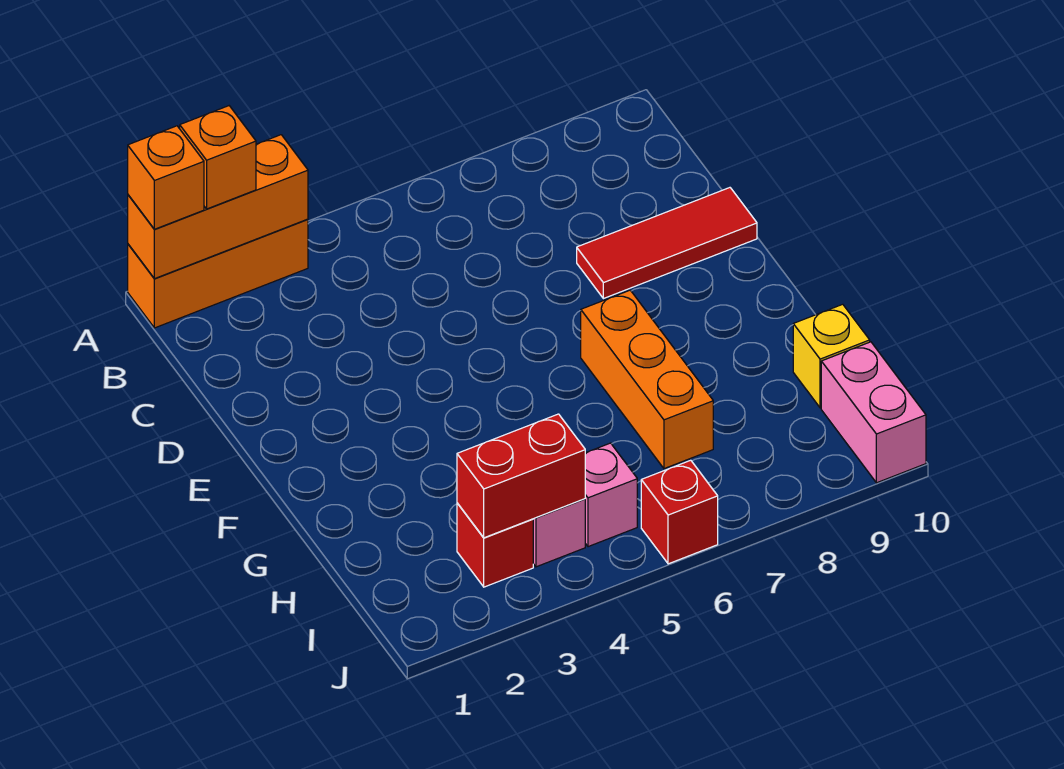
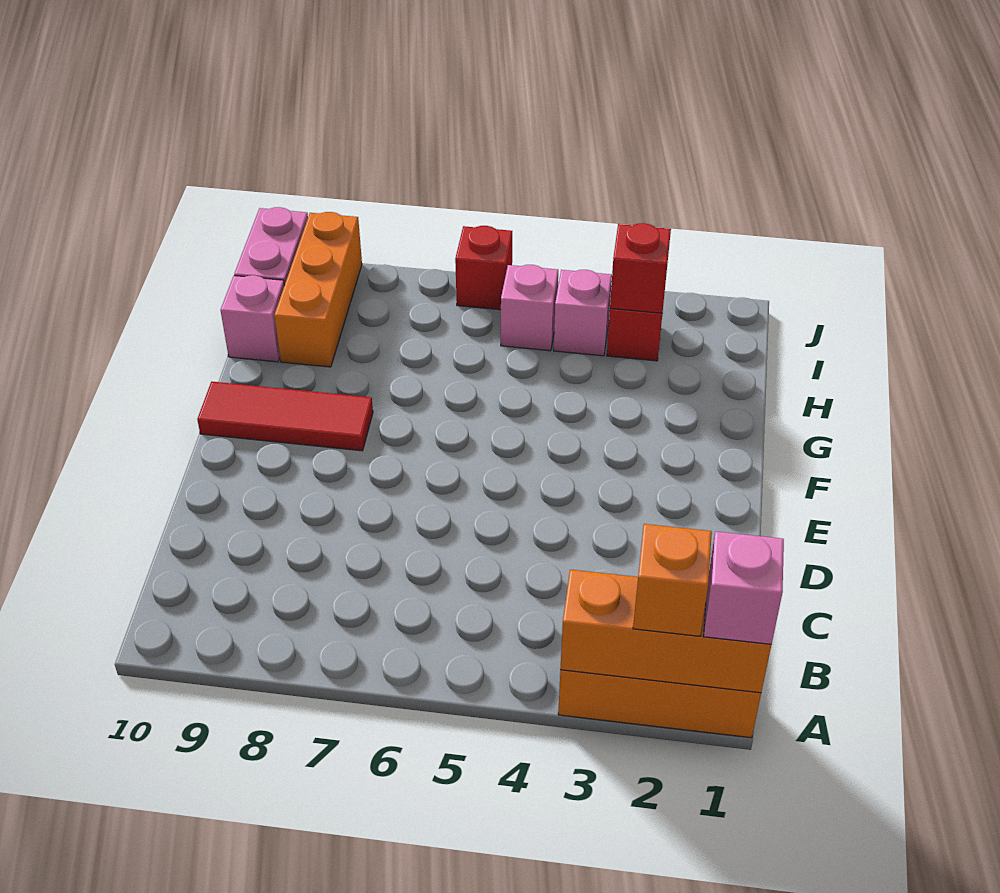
orange brick A1 level 3 -> pink brick A1 level 3
red tile D8:D10 level 1 -> red tile F8:F10 level 1
orange brick F7:H7 level 1 -> orange brick H9:J9 level 1
yellow brick H10 level 1 -> pink brick H10 level 1
red brick I3:I4 level 2 -> red brick I3 level 2

